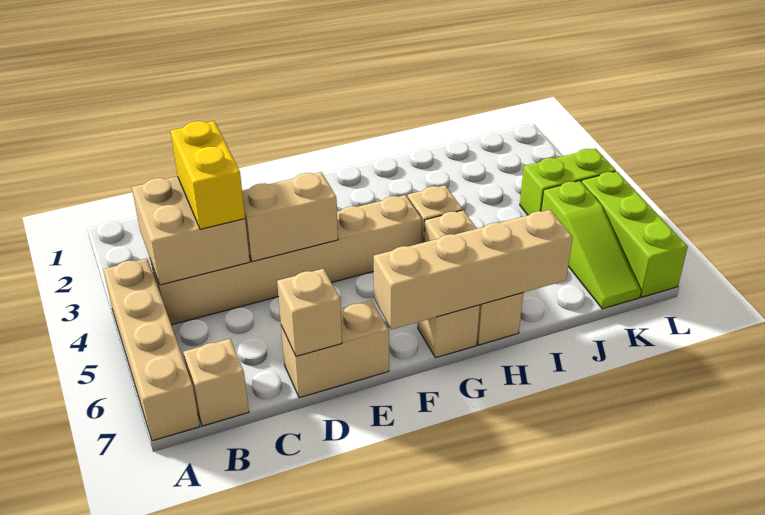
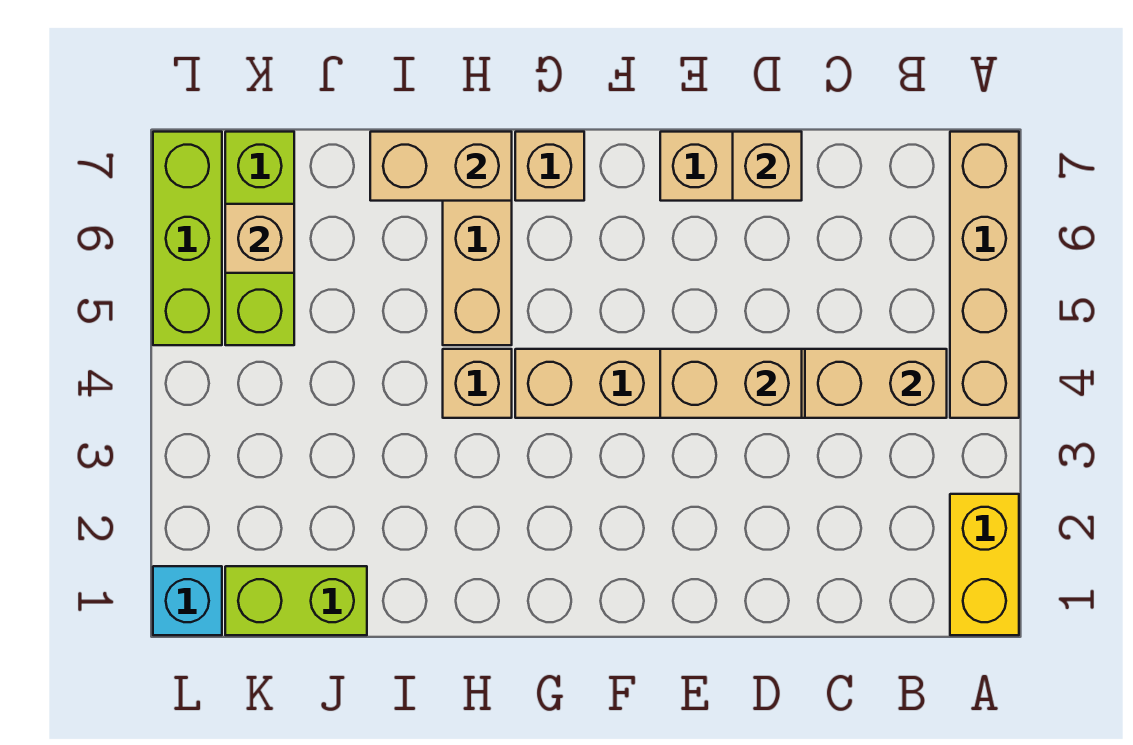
tan brick B3:C4 level 2 -> tan brick B4:C4 level 2
tan brick B7 level 1 -> tan brick K6 level 2
yellow brick C3:C4 level 3 -> yellow brick A1:A2 level 1
tan brick F7:I7 level 2 -> tan brick H7:I7 level 2
lime brick K4:L4 level 1 -> lime brick J1:K1 level 1
lime slope K5:K7 level 1 top 5 -> lime brick K5:K7 level 1
none -> cyan brick L1 level 1

